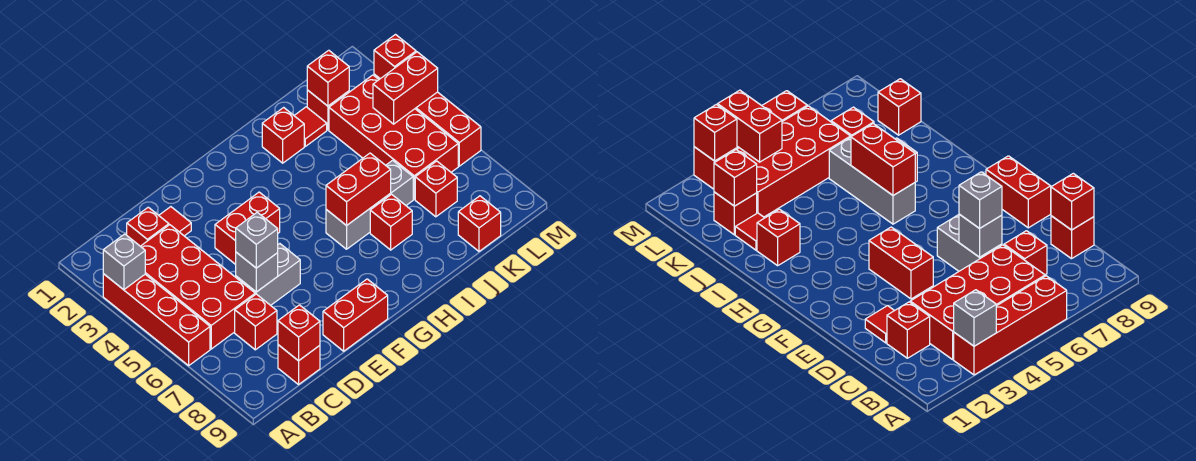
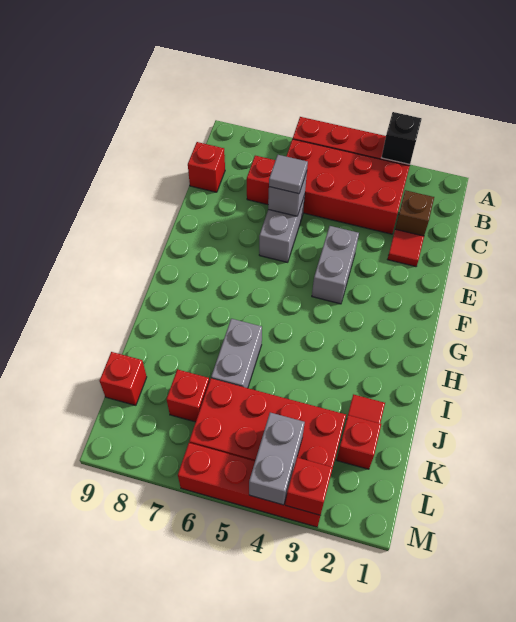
grey brick A3 level 2 -> black brick A3 level 2
red brick C2 level 1 -> brown brick C2 level 1
red brick C9 level 2 -> none
grey brick D6 level 3 -> grey tile D6 level 3
red brick E4:F4 level 1 -> grey brick E4:F4 level 1
red brick E9:F9 level 1 -> none
grey brick H6:J6 level 1 -> grey brick I6:J6 level 1
red brick H6:I6 level 2 -> none
red brick I2 level 1 -> none
red brick I7 level 1 -> none
red brick K2 level 2 -> none
red brick L4:M4 level 2 -> grey brick L4:M4 level 2

